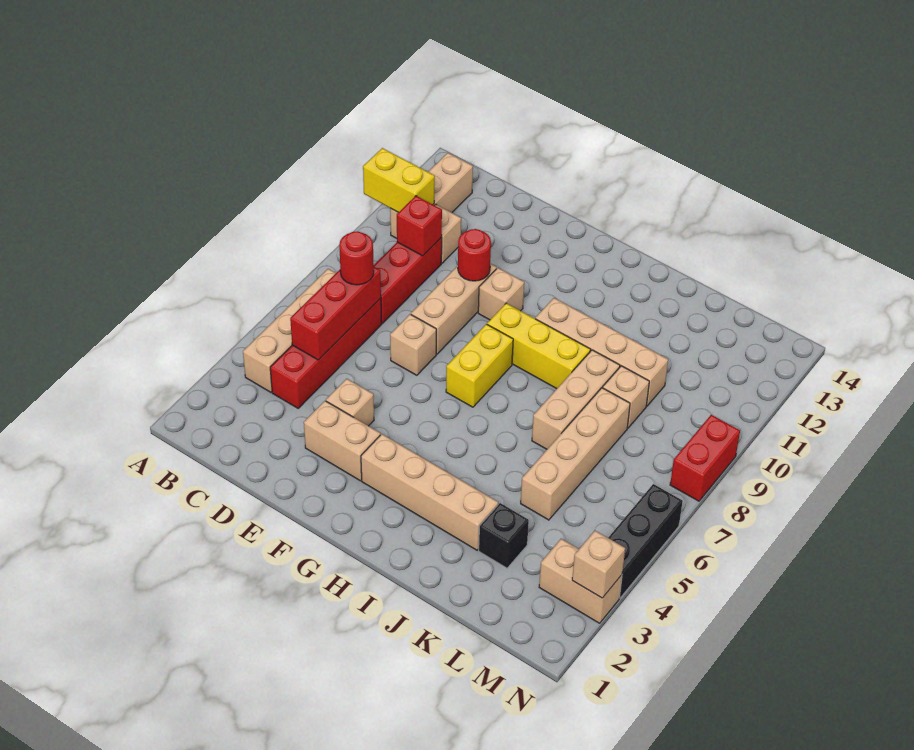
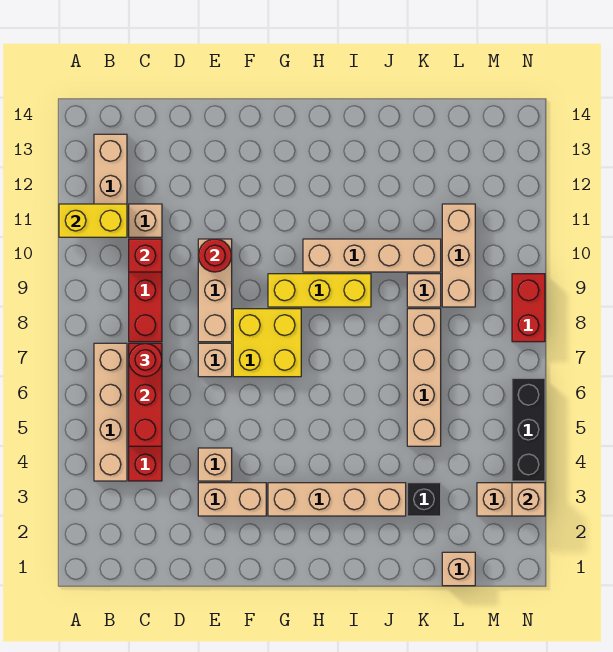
tan brick F10 level 1 -> tan brick L1 level 1
yellow brick G7:G8 level 1 -> yellow brick F7:G8 level 1
tan brick J7:J9 level 1 -> tan brick L9:L11 level 1

